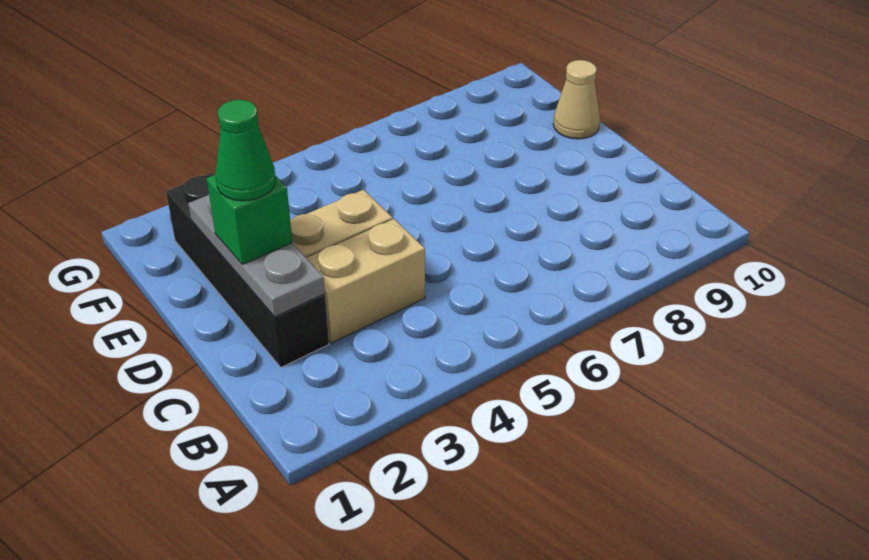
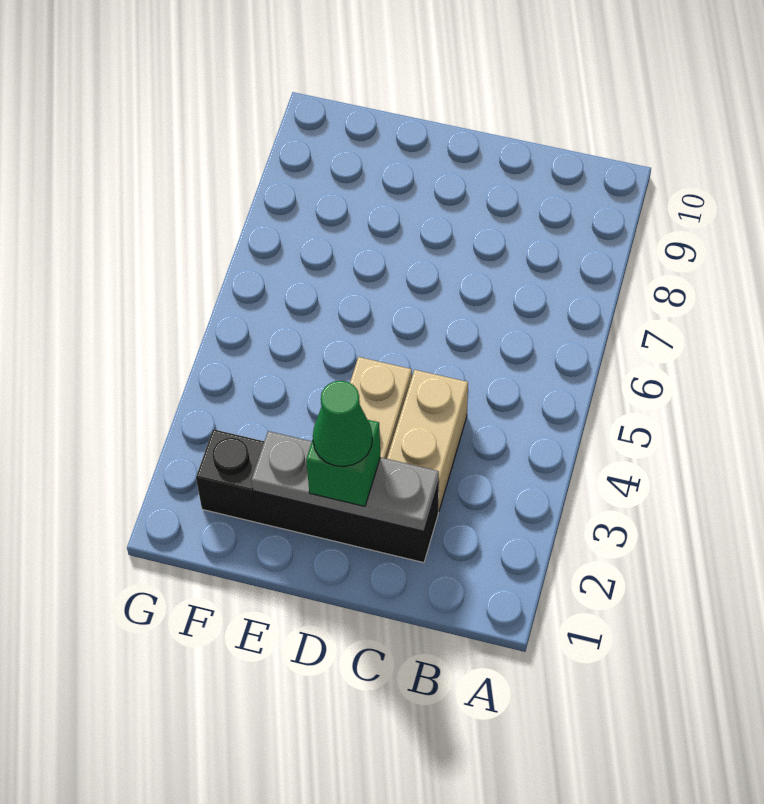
tan cone E10 level 1 -> none

